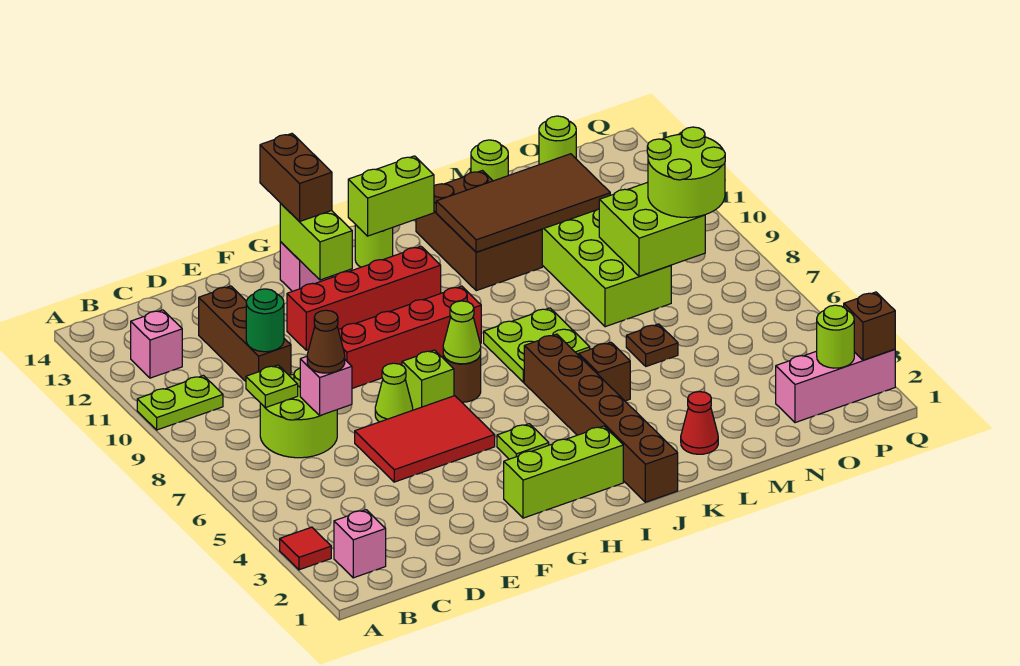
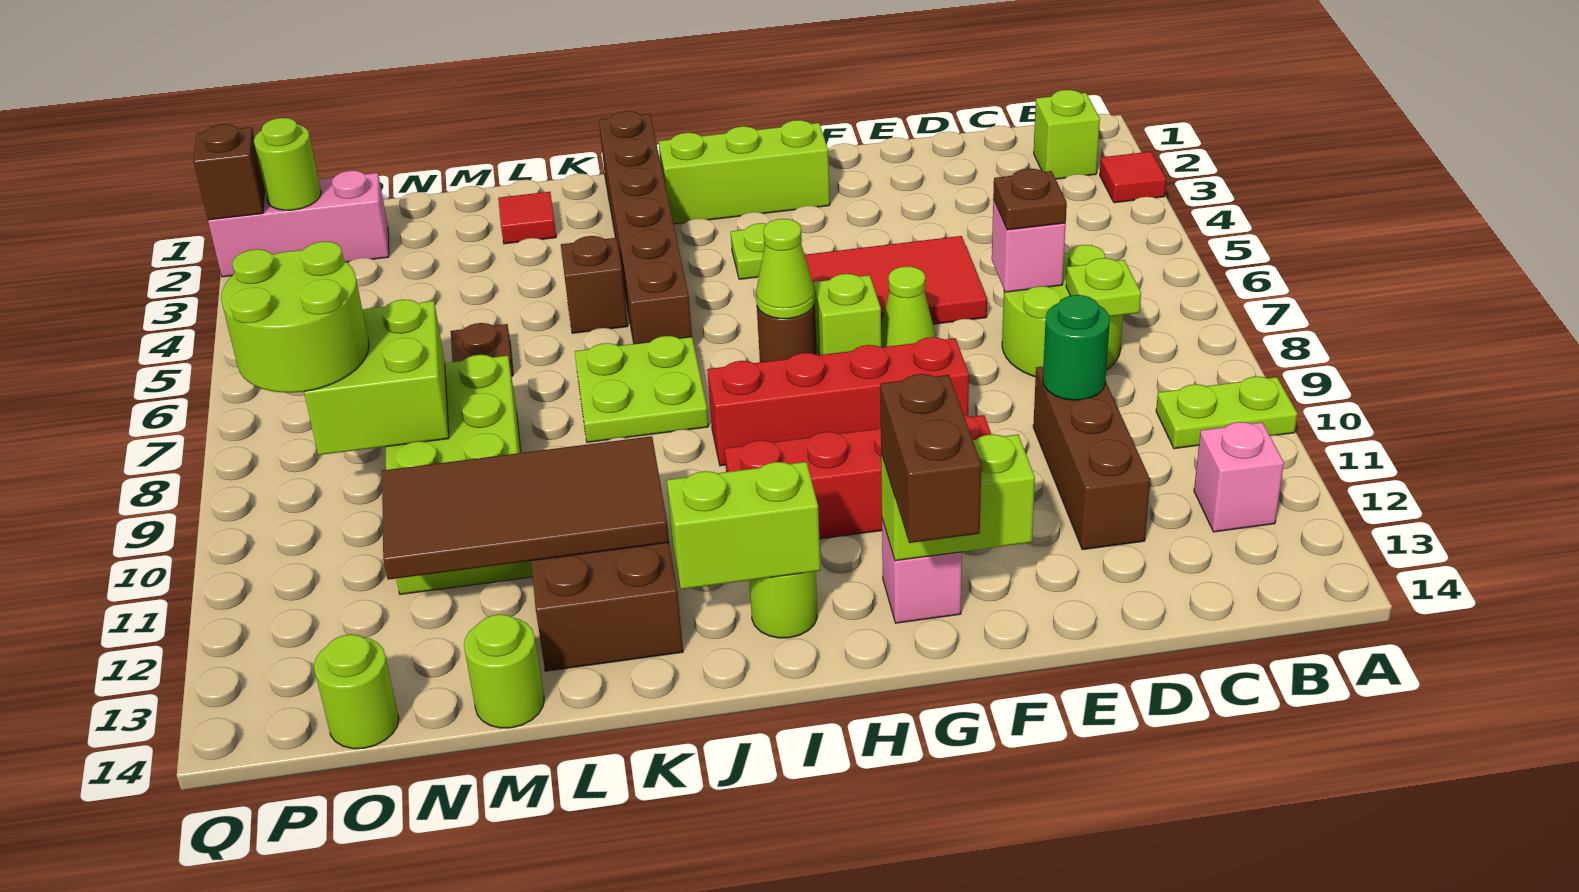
pink brick B2 level 1 -> lime brick B2 level 1
brown cone D7 level 3 -> brown plate D7 level 3
lime brick G12:G13 level 2 -> lime brick F13:G13 level 2
red cone L2 level 1 -> red tile L2 level 1

